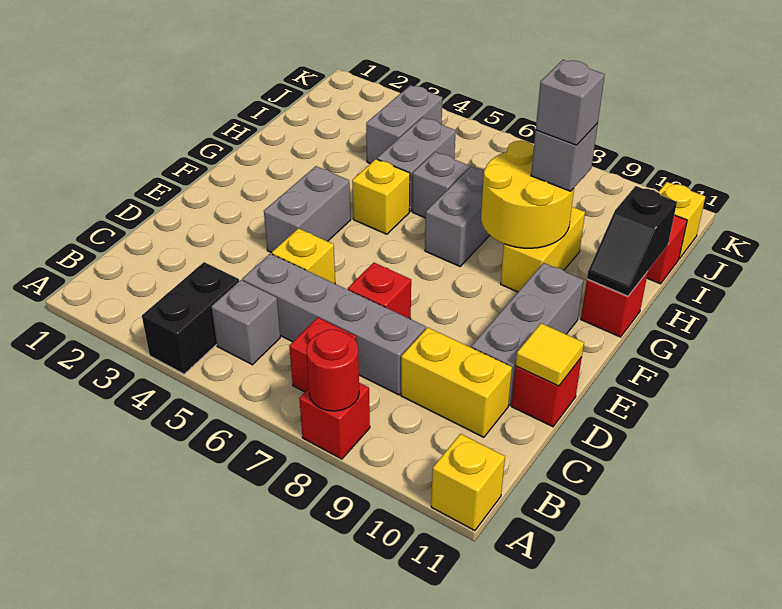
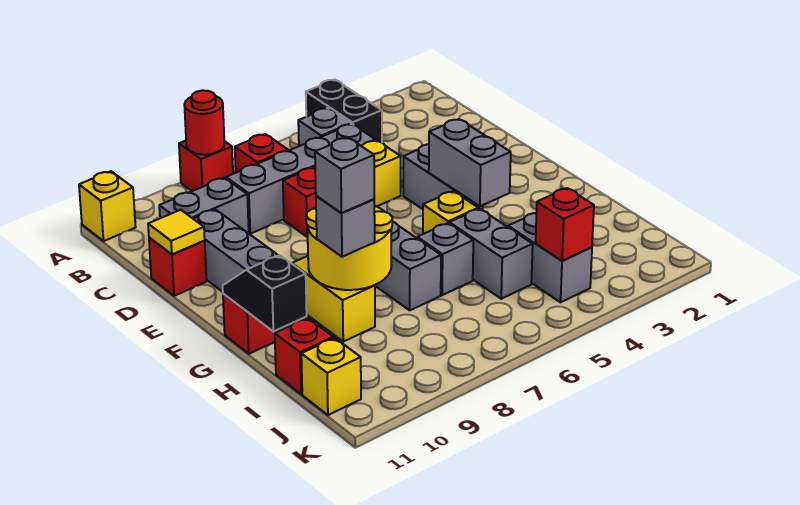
yellow brick C9:C10 level 1 -> grey brick C9:C10 level 1
none -> grey brick F4:G4 level 2
none -> red brick J4 level 2

